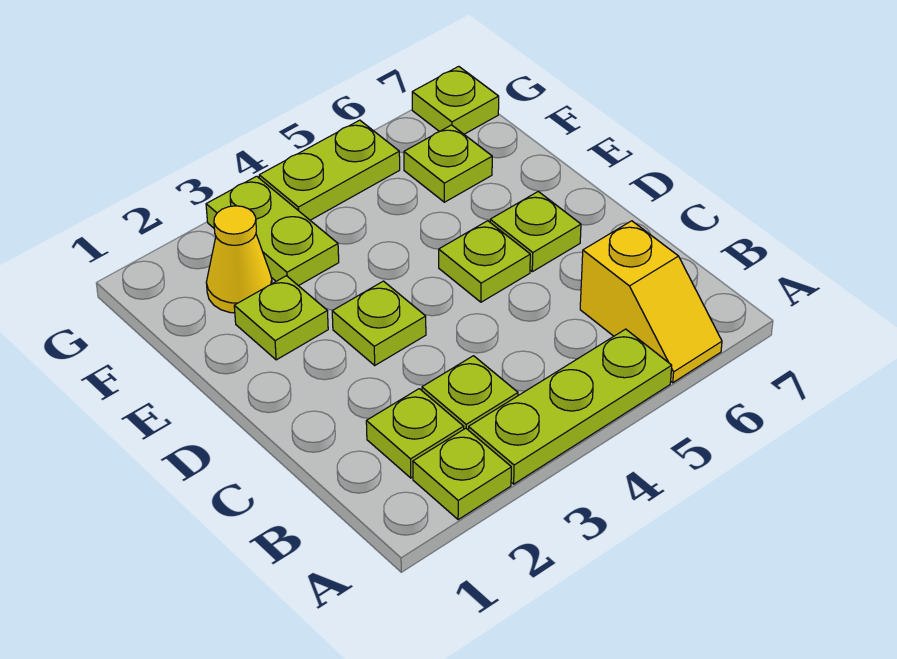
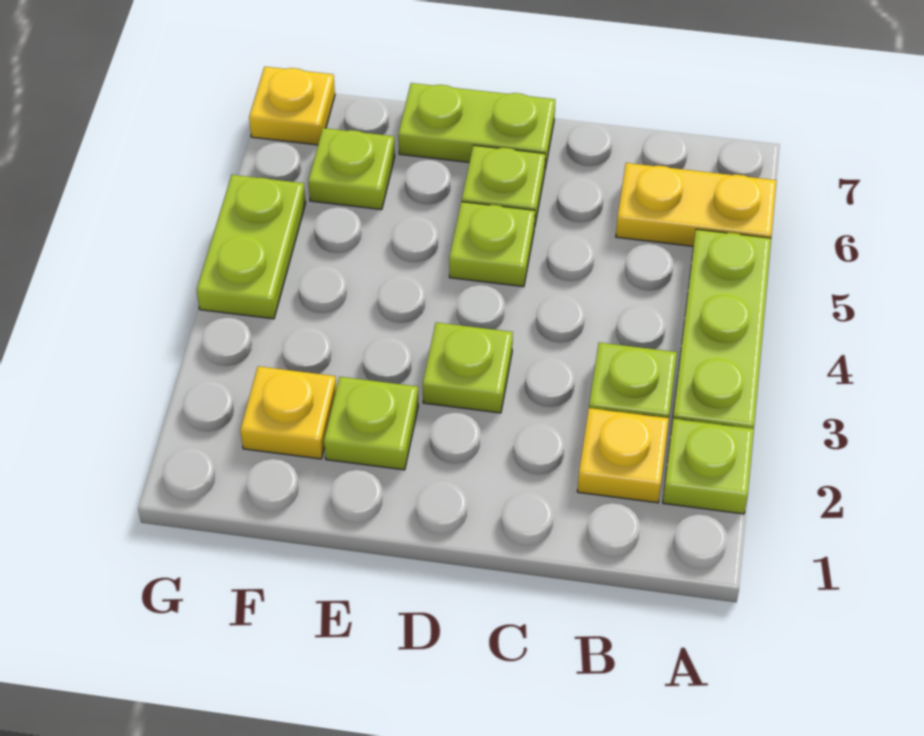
yellow slope A6:B6 level 1 top B -> yellow plate A6:B6 level 1
lime plate B2 level 1 -> yellow plate B2 level 1
yellow cone F2 level 1 -> yellow plate F2 level 1
lime plate F3:G3 level 1 -> lime plate D7:E7 level 1
lime plate G7 level 1 -> yellow plate G7 level 1

